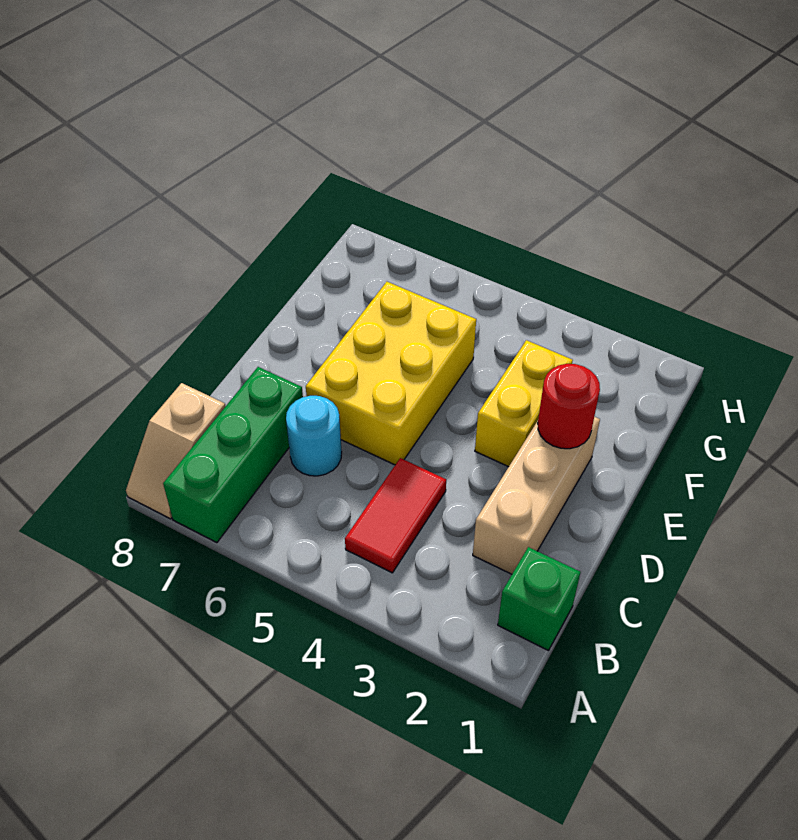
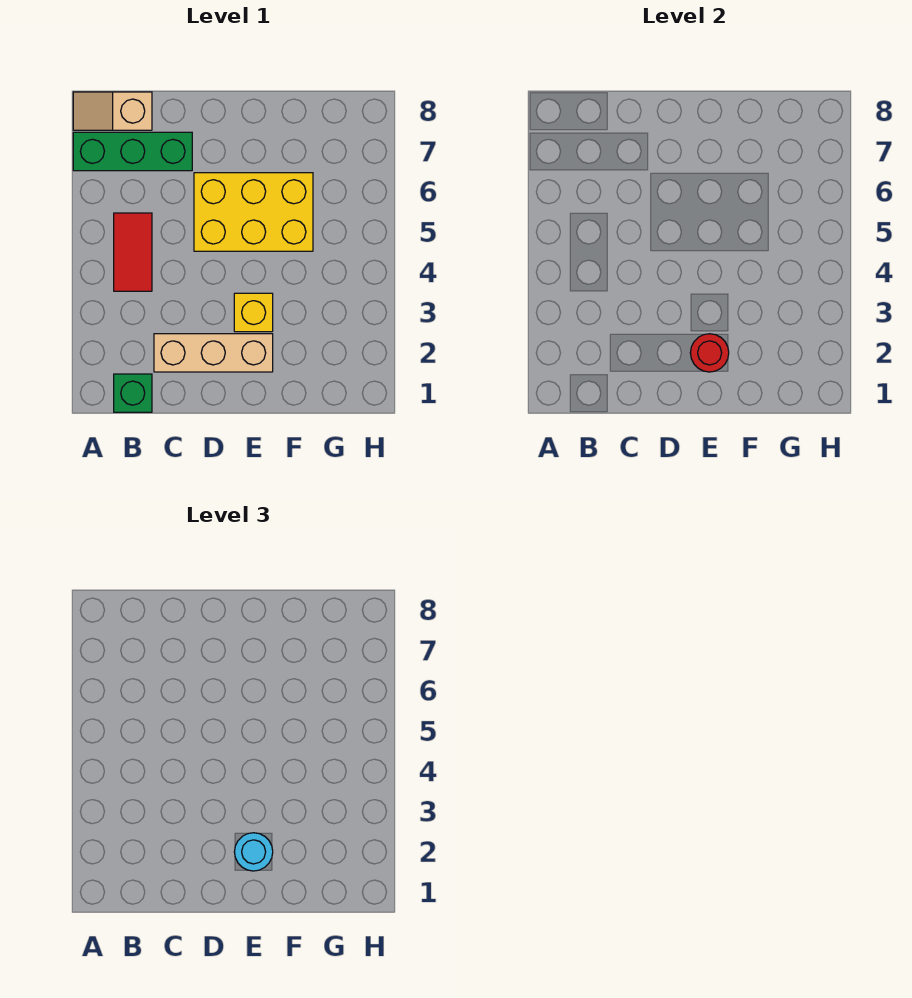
red tile B4:C4 level 1 -> red tile B4:B5 level 1
cyan round brick C6 level 1 -> cyan round brick E2 level 3
yellow brick E3:F3 level 1 -> yellow brick E3 level 1

